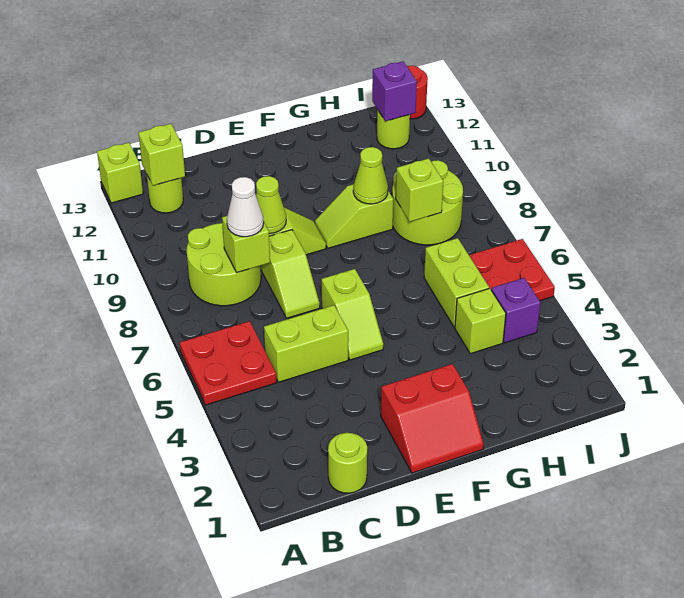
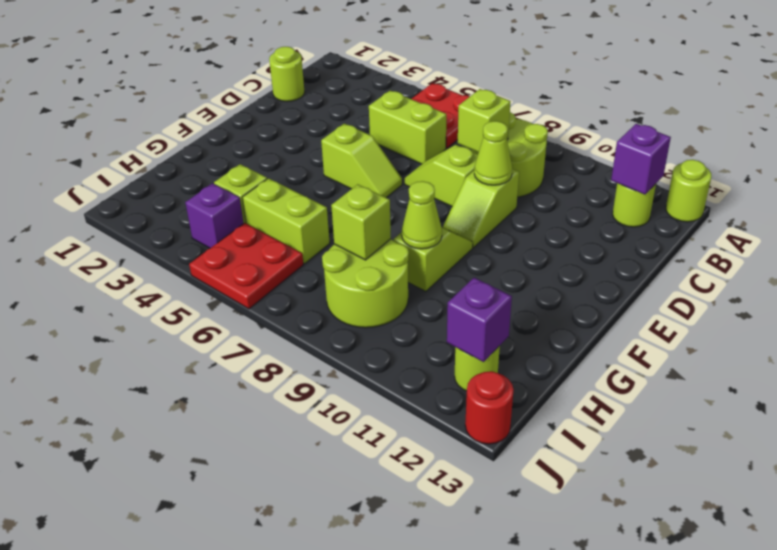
lime brick A13 level 1 -> lime round brick A13 level 1
lime brick B12 level 2 -> purple brick B12 level 2
lime brick C5:D5 level 1 -> lime brick C5:C6 level 1
white cone C8 level 3 -> none
red slope E1:F2 level 1 top 2 -> none
lime slope E5:E6 level 1 top 6 -> lime slope E5:E6 level 1 top 5

